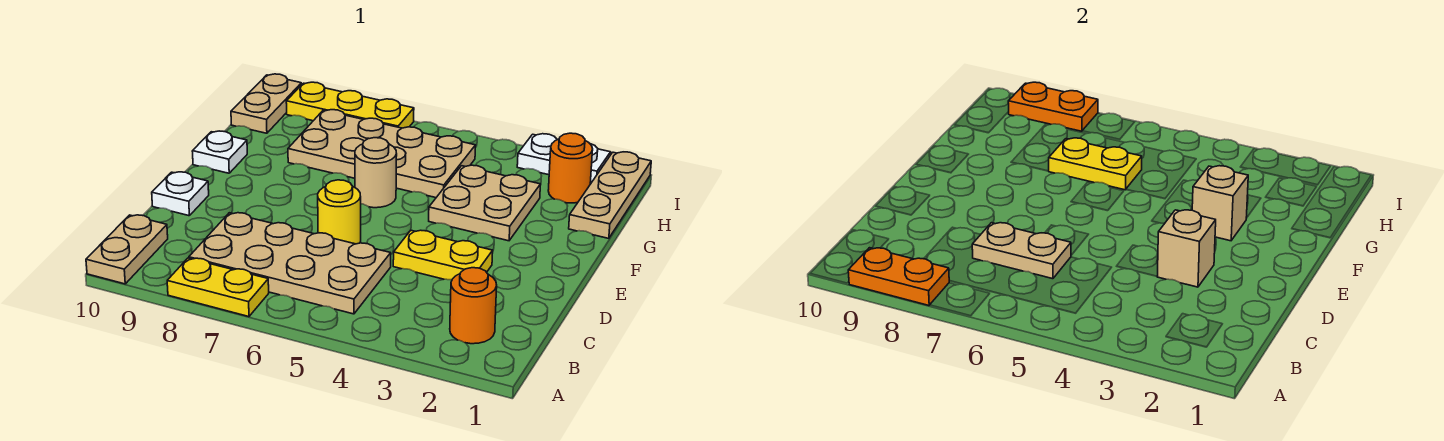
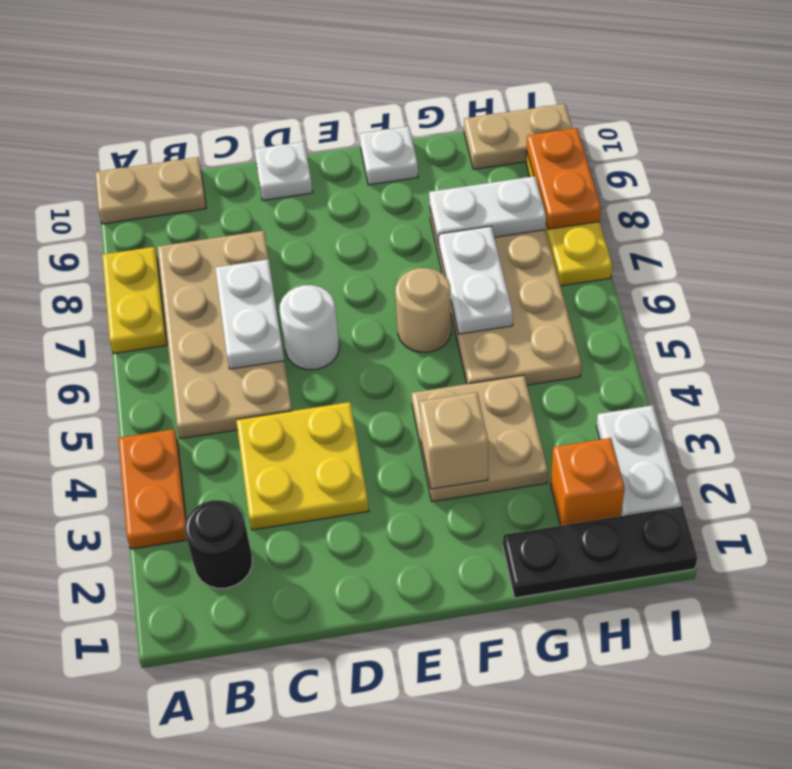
orange plate A8:A9 level 2 -> orange plate A3:A4 level 1
orange round brick B2 level 1 -> black round brick B2 level 1
tan plate C6:C7 level 2 -> white plate C6:C7 level 2
yellow plate D3:D4 level 1 -> yellow plate C3:D4 level 1
tan brick D3 level 2 -> none
yellow round brick D6 level 1 -> white round brick D6 level 1
tan plate G1:I1 level 1 -> black plate G1:I1 level 1
yellow plate G6:G7 level 2 -> white plate G6:G7 level 2
none -> white plate G8:H8 level 2
orange round brick H2 level 1 -> orange brick H2 level 1

